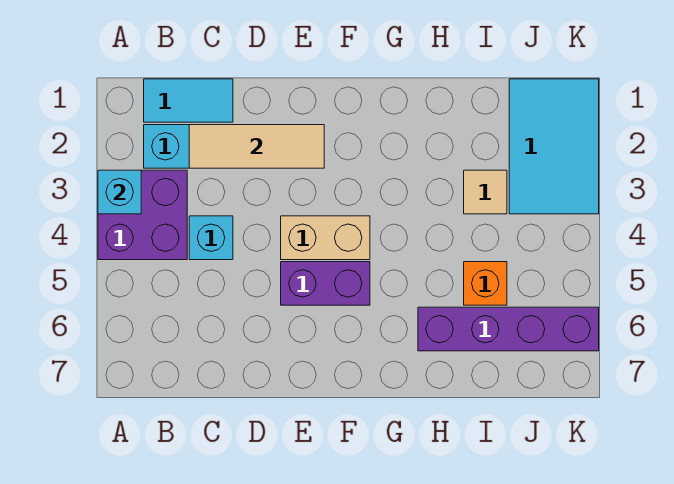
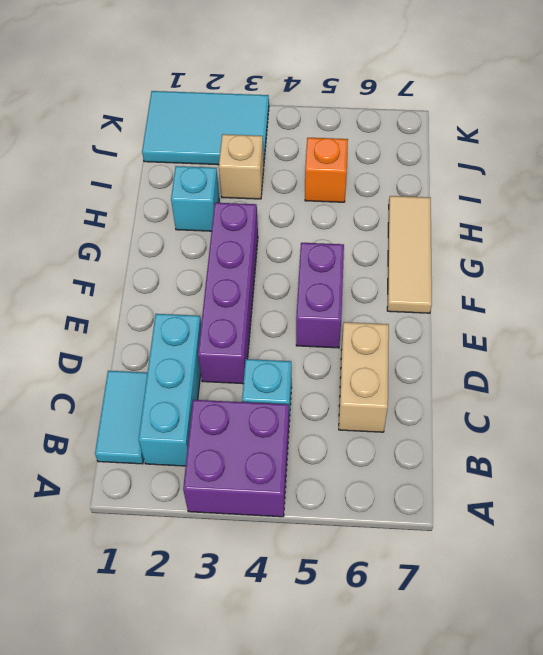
cyan brick A3 level 2 -> cyan brick H2 level 1
tan tile C2:E2 level 2 -> tan tile F7:H7 level 1
tan brick E4:F4 level 1 -> tan brick C6:D6 level 1
purple brick H6:K6 level 1 -> purple brick D3:G3 level 1
tan tile I3 level 1 -> tan brick I3 level 1

